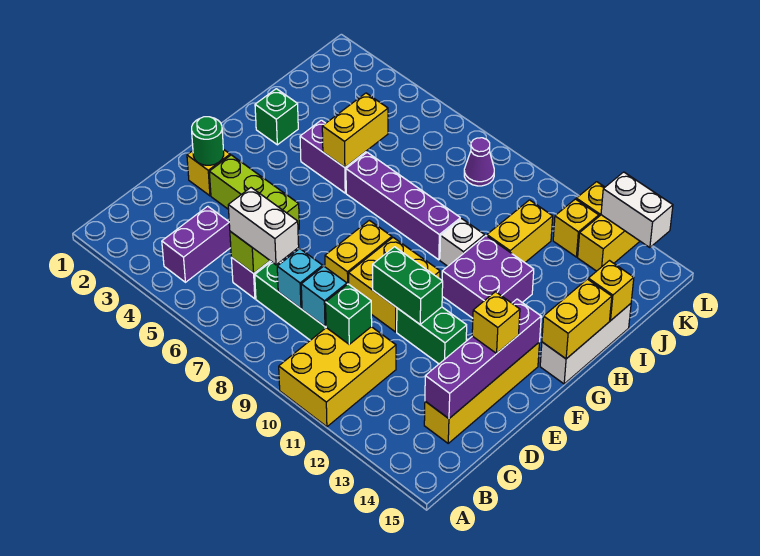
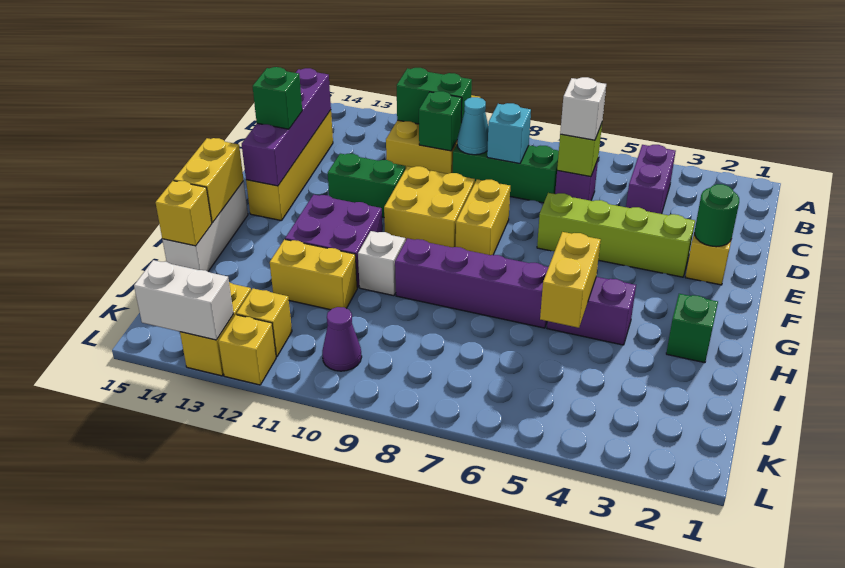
white brick C6:C7 level 3 -> white brick C6 level 3
cyan brick C9 level 2 -> cyan cone C9 level 2
lime brick E3:E5 level 1 -> lime brick E3:E6 level 1
green brick E10:E11 level 2 -> green brick B10:B11 level 2
yellow brick E14 level 3 -> green brick E14 level 3
yellow brick I11:J11 level 1 -> yellow brick I11:I12 level 1
purple cone K8 level 1 -> purple cone K10 level 1

